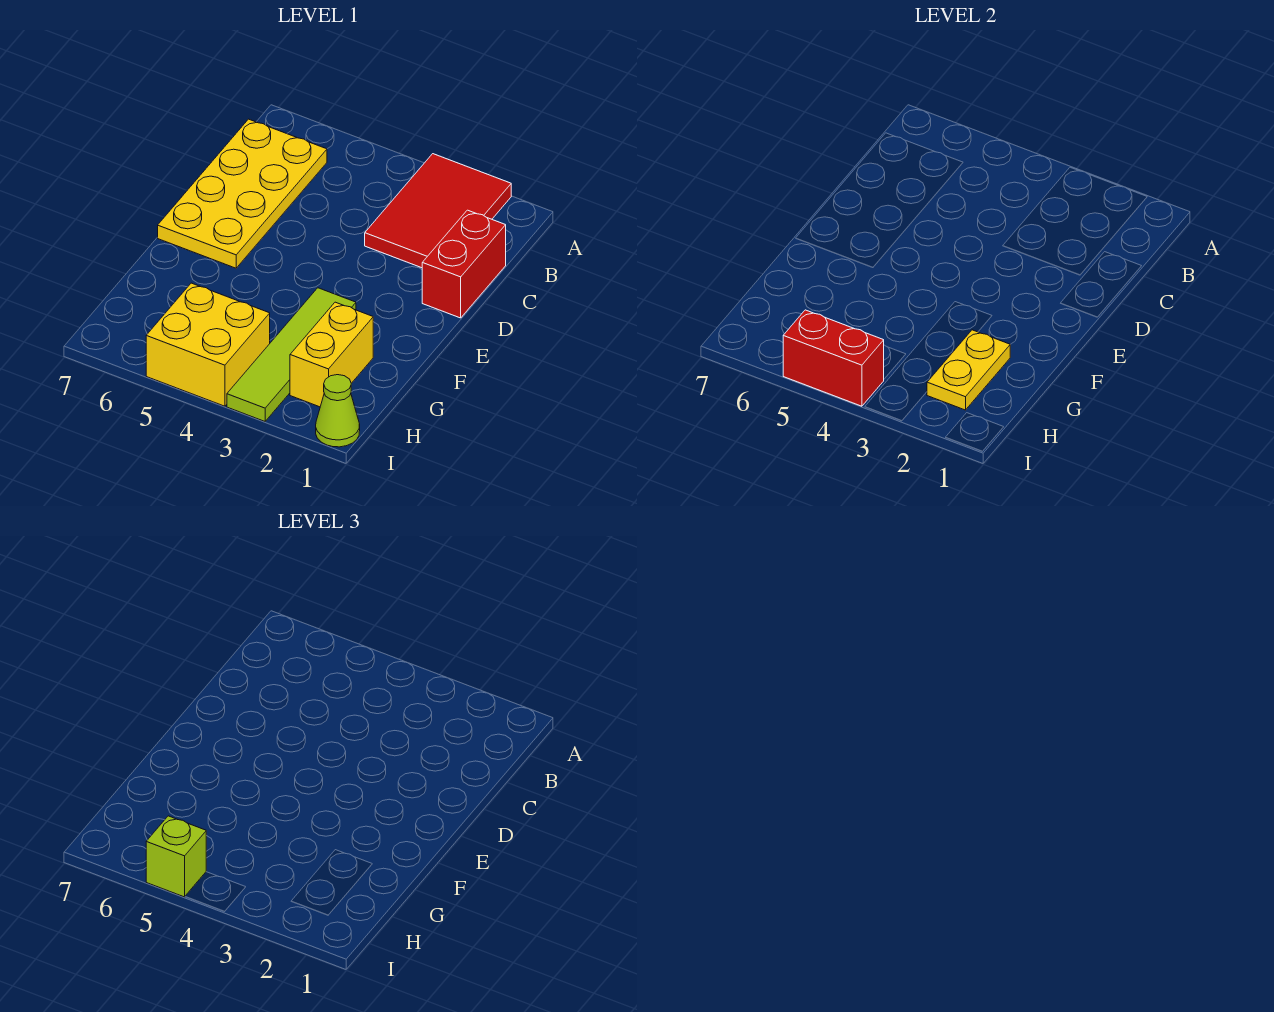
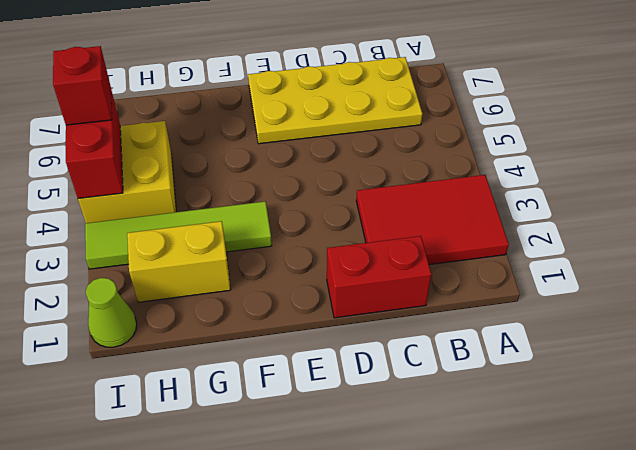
yellow plate G2:H2 level 2 -> none
lime brick I5 level 3 -> red brick I5 level 3

